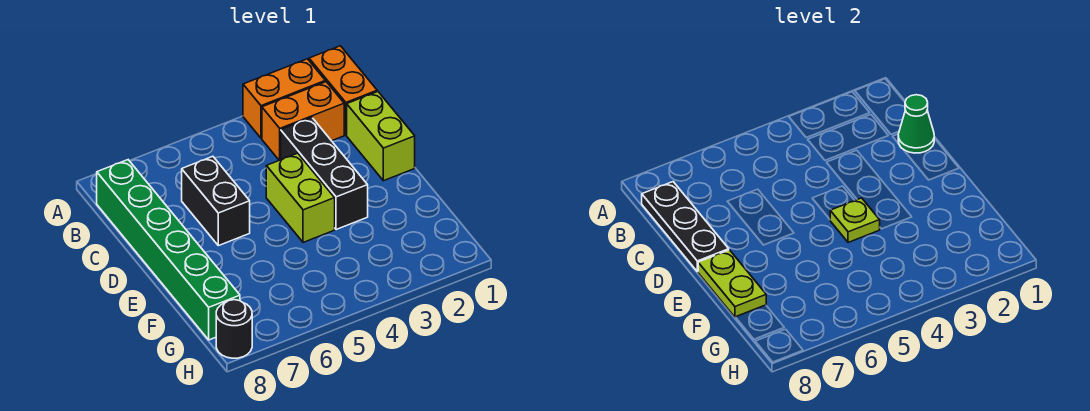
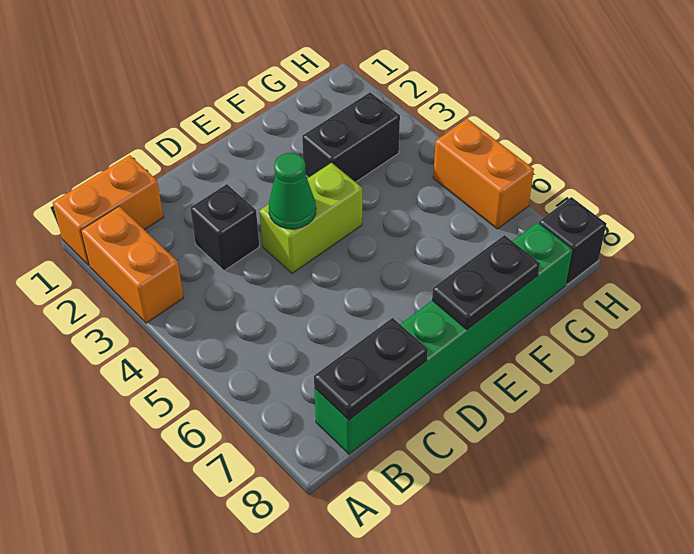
orange brick B2:B3 level 1 -> orange brick H5:H6 level 1
black plate B8:D8 level 2 -> black plate B8:C8 level 2
lime brick C1:D1 level 1 -> none
green cone C1 level 2 -> green cone D4 level 2
black brick C3:E3 level 1 -> black brick C3 level 1
black brick C6:D6 level 1 -> black brick F3:G3 level 1
lime plate E4 level 2 -> none
lime plate E8:F8 level 2 -> black plate E8:F8 level 2
black round brick H8 level 1 -> black brick H8 level 1

